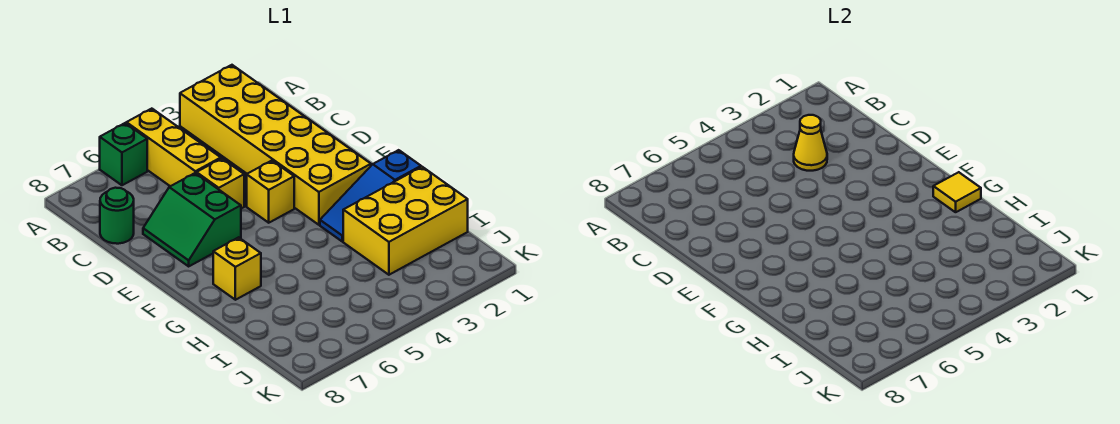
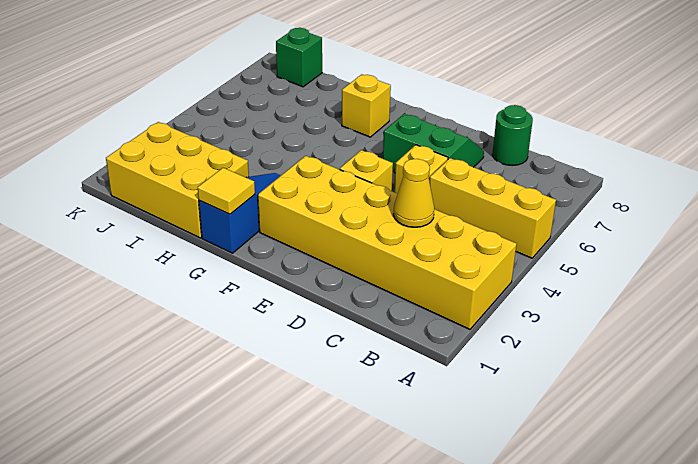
green brick A6 level 1 -> green brick J8 level 1
yellow brick H1:I3 level 1 -> yellow brick H1:J2 level 1

